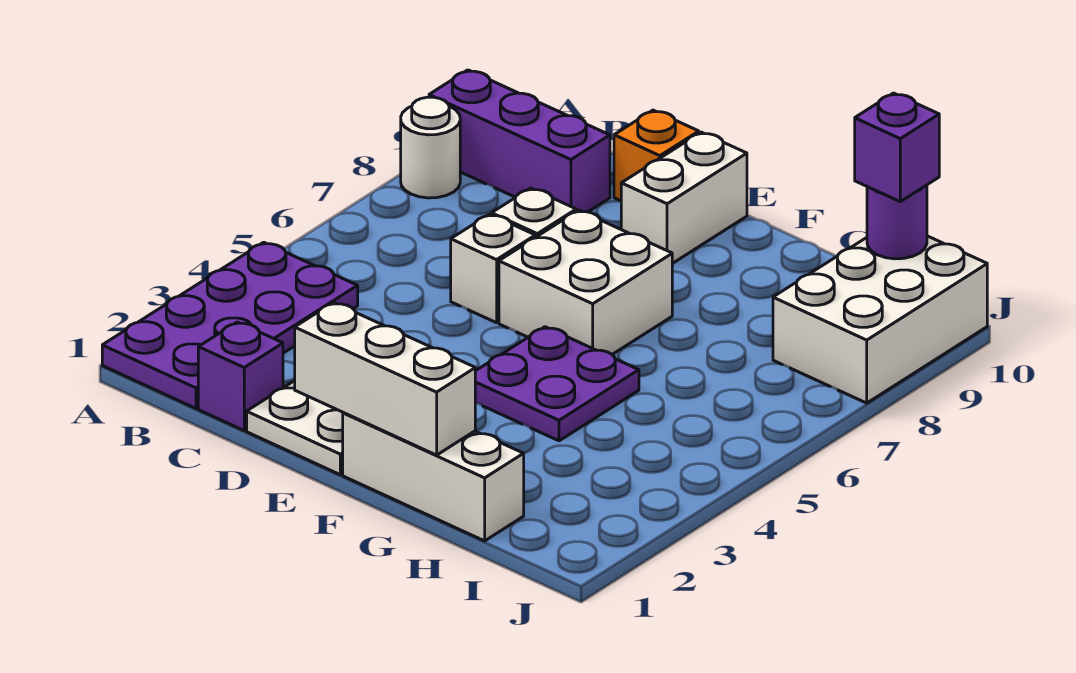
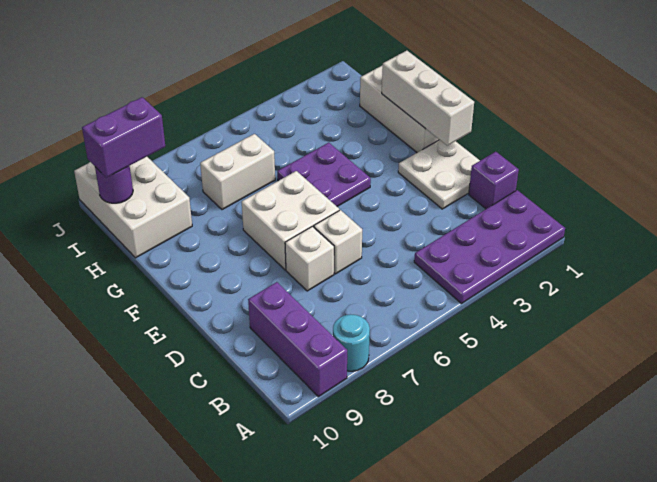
white round brick A8 level 1 -> cyan round brick A8 level 1
orange brick D10 level 1 -> none
white brick E9:E10 level 1 -> white brick H6:H7 level 1
white brick I8:J10 level 1 -> white brick H9:J10 level 1
purple brick I10 level 3 -> purple brick I9:I10 level 3

